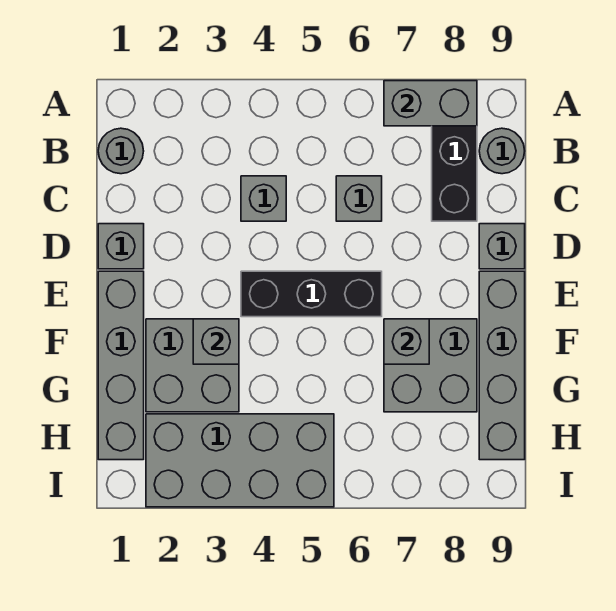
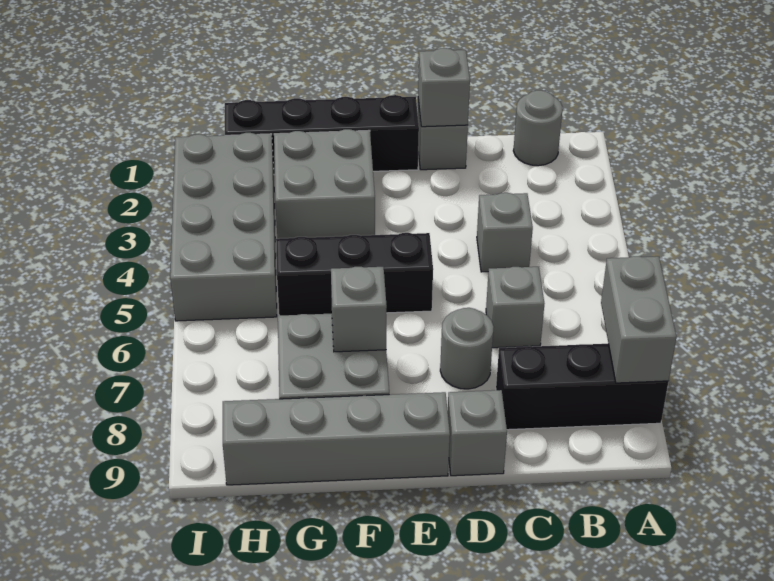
grey round brick B9 level 1 -> grey round brick D7 level 1
grey brick E1:H1 level 1 -> black brick E1:H1 level 1
black brick E4:E6 level 1 -> black brick E5:G5 level 1
grey brick F3 level 2 -> grey brick D1 level 2

